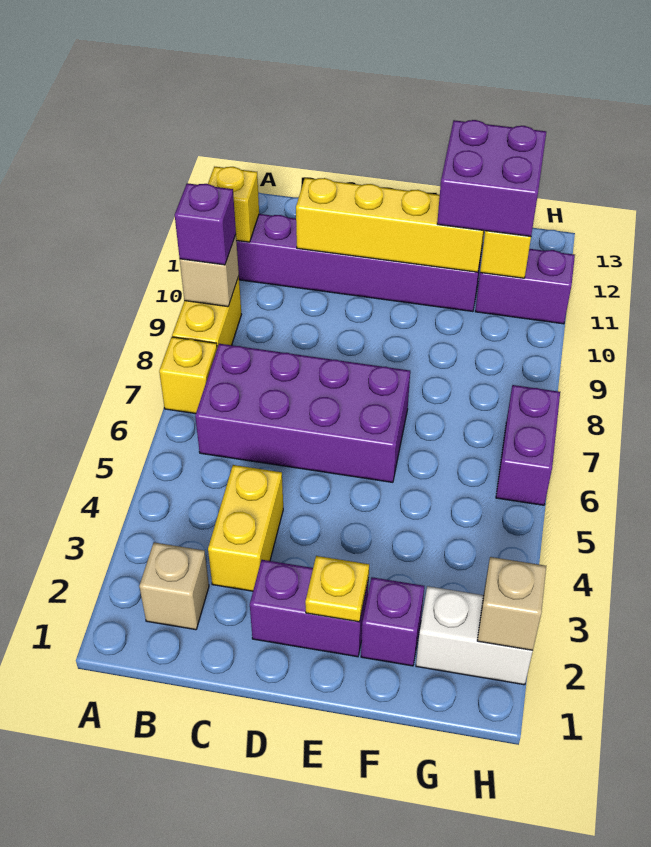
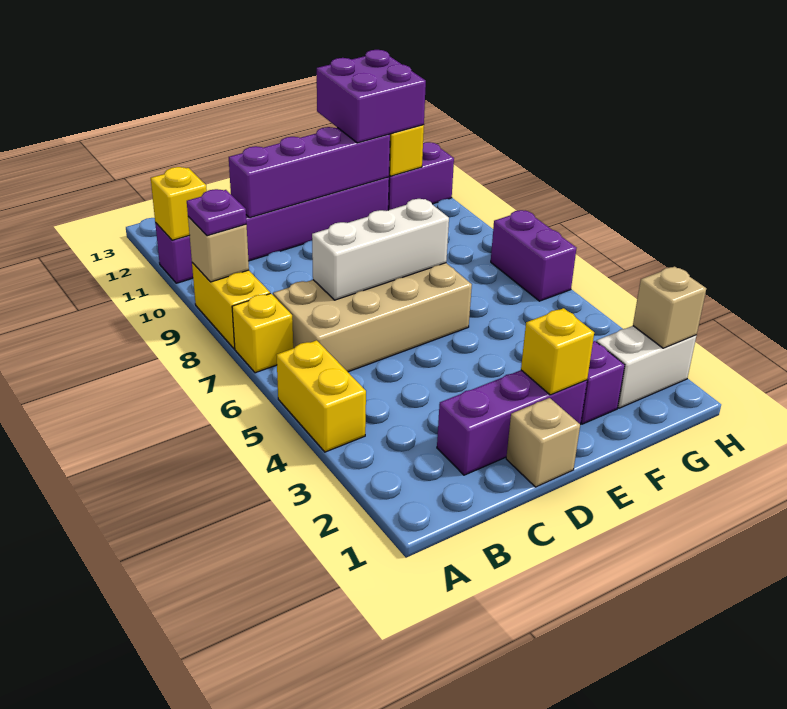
purple brick A9 level 3 -> purple plate A9 level 3
tan brick B2 level 1 -> tan brick D1 level 1
purple brick B6:E7 level 1 -> tan brick B6:E7 level 1
yellow brick C3:C4 level 1 -> yellow brick A4:A5 level 1
none -> white brick C7:E7 level 2
yellow brick C11:F11 level 2 -> purple brick C11:F11 level 2
purple brick D2:E2 level 1 -> purple brick C2:E2 level 1
yellow plate E2 level 2 -> yellow brick E2 level 2

